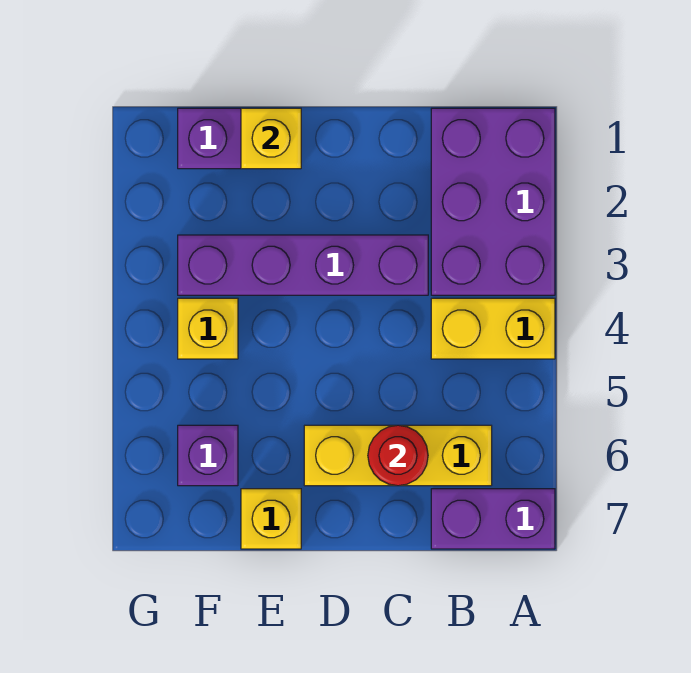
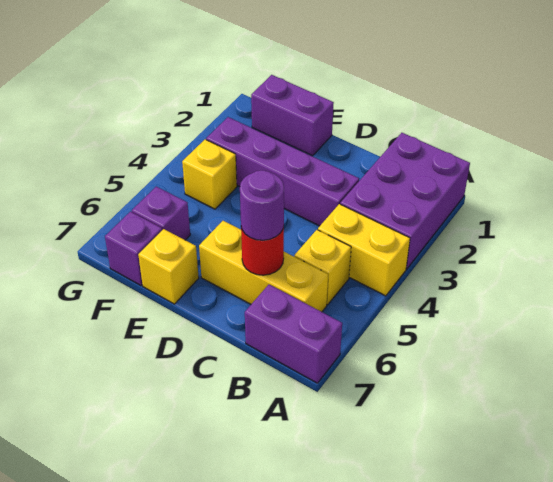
none -> purple round brick C6 level 3
yellow brick E1 level 2 -> yellow brick B5 level 1
none -> purple brick F7 level 1

